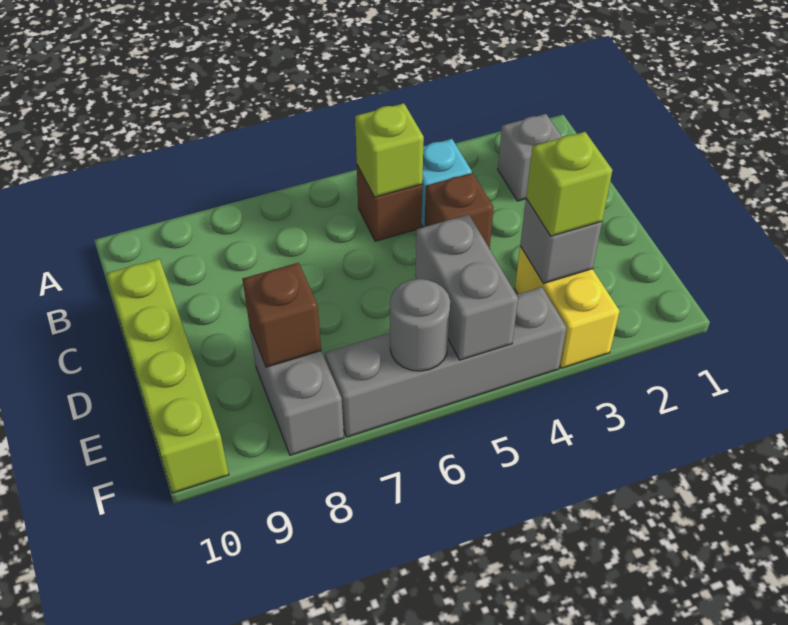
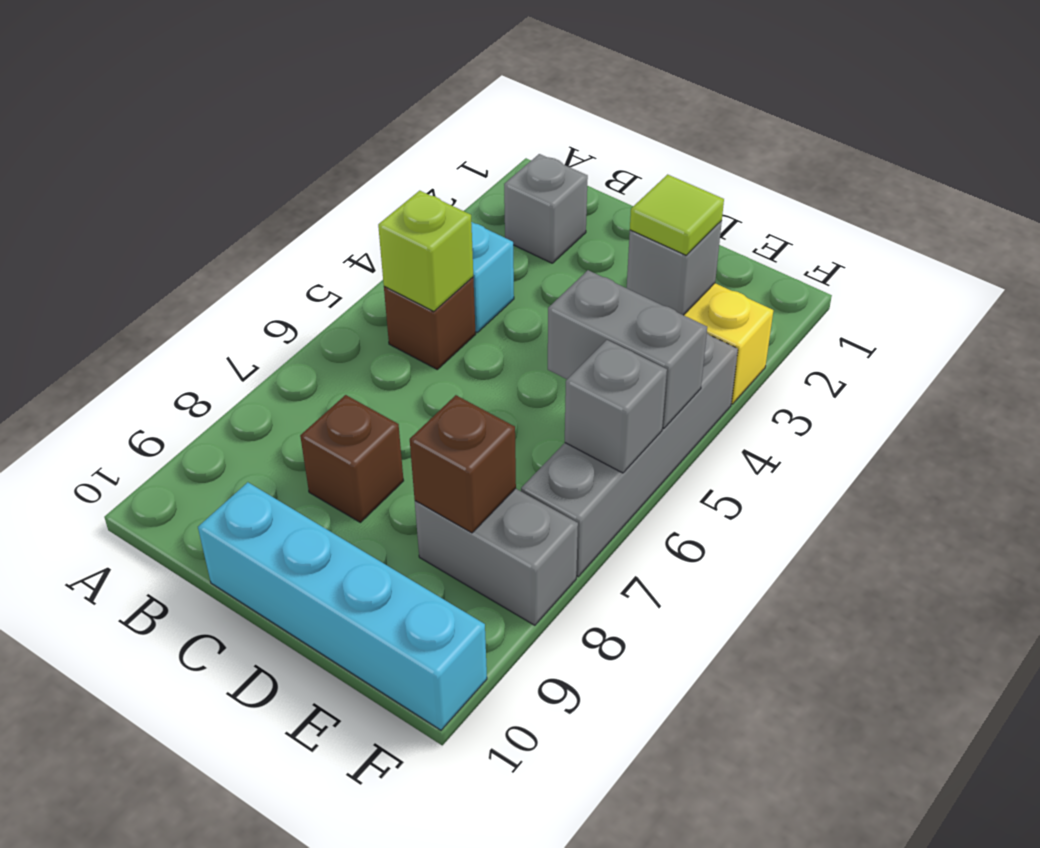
brown brick C4 level 1 -> brown brick C8 level 1
lime brick C10:F10 level 1 -> cyan brick C10:F10 level 1
lime brick E3 level 3 -> lime tile E3 level 3
grey round brick F6 level 2 -> grey brick F6 level 2

